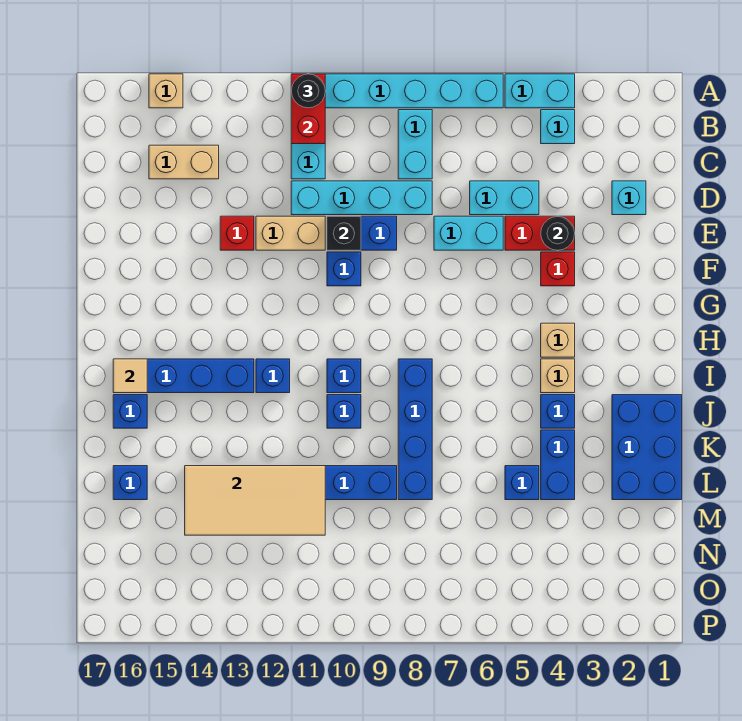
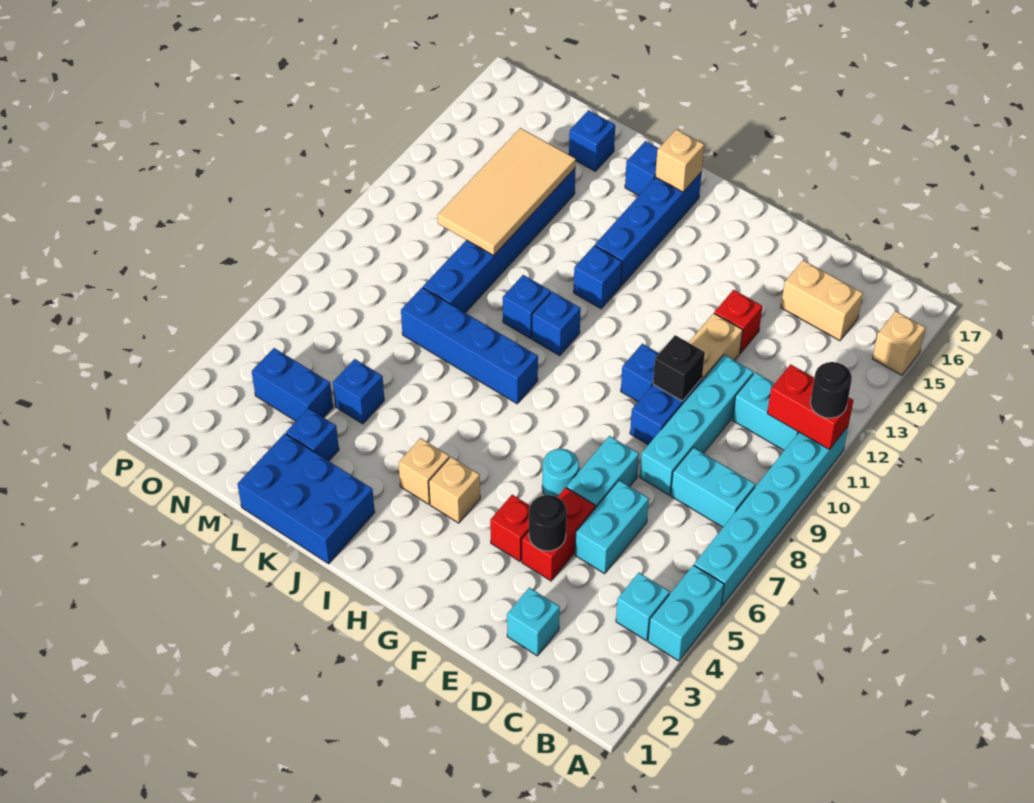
tan brick C14:C15 level 1 -> tan brick C15:D15 level 1
none -> cyan round brick F6 level 1
tan tile I16 level 2 -> tan brick I16 level 2
blue brick J4 level 1 -> blue brick L3 level 1
blue brick K4:L4 level 1 -> blue brick M4:N4 level 1

